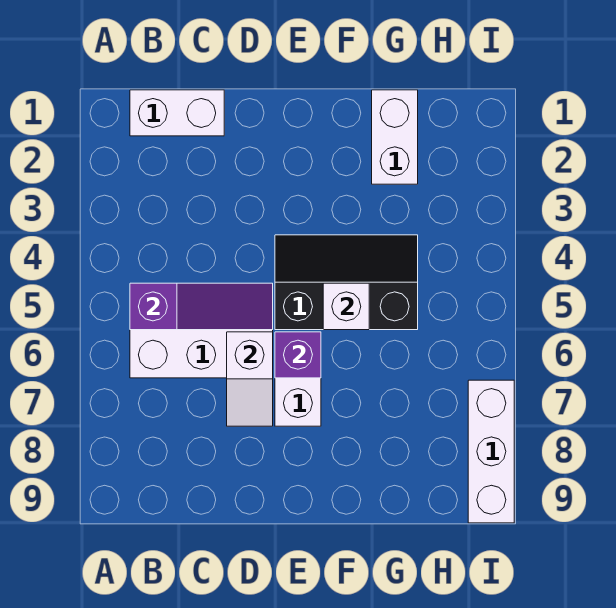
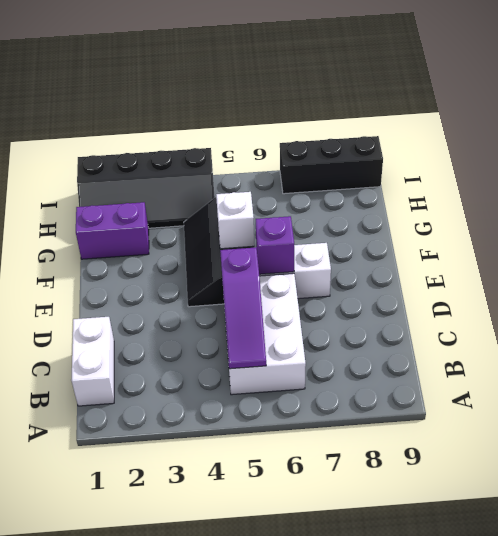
purple slope B5:D5 level 2 top B -> purple slope B5:D5 level 2 top D
white slope D6:D7 level 2 top 6 -> none
white brick G1:G2 level 1 -> purple brick G1:G2 level 1
none -> black slope H1:I4 level 1 top I
white brick I7:I9 level 1 -> black brick I7:I9 level 1

